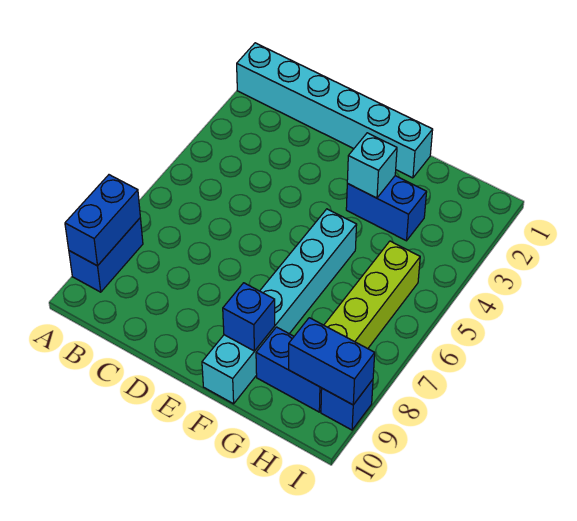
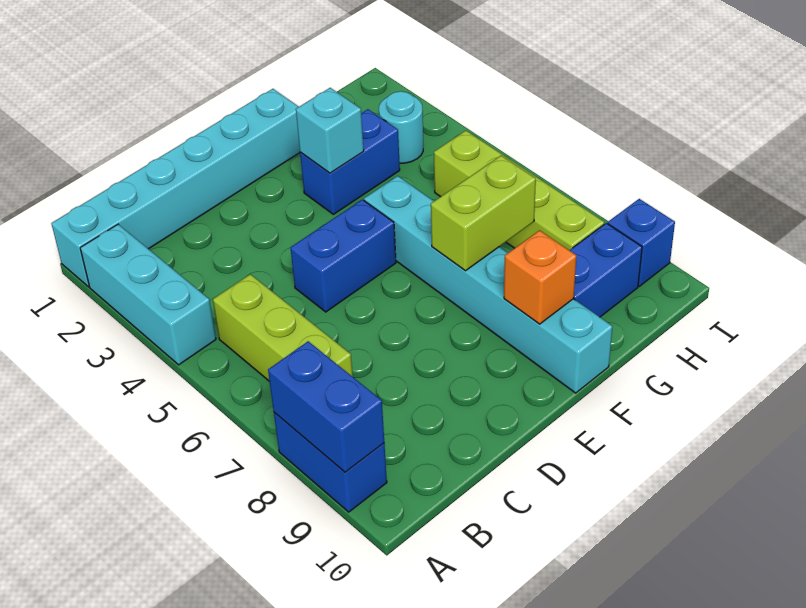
none -> cyan brick A2:A4 level 1
none -> lime brick B5:B7 level 1
none -> lime brick F7:G7 level 2
blue brick F9 level 2 -> orange brick F9 level 2
none -> cyan round brick H3 level 1
blue brick H9:I9 level 2 -> blue brick D5:E5 level 1

